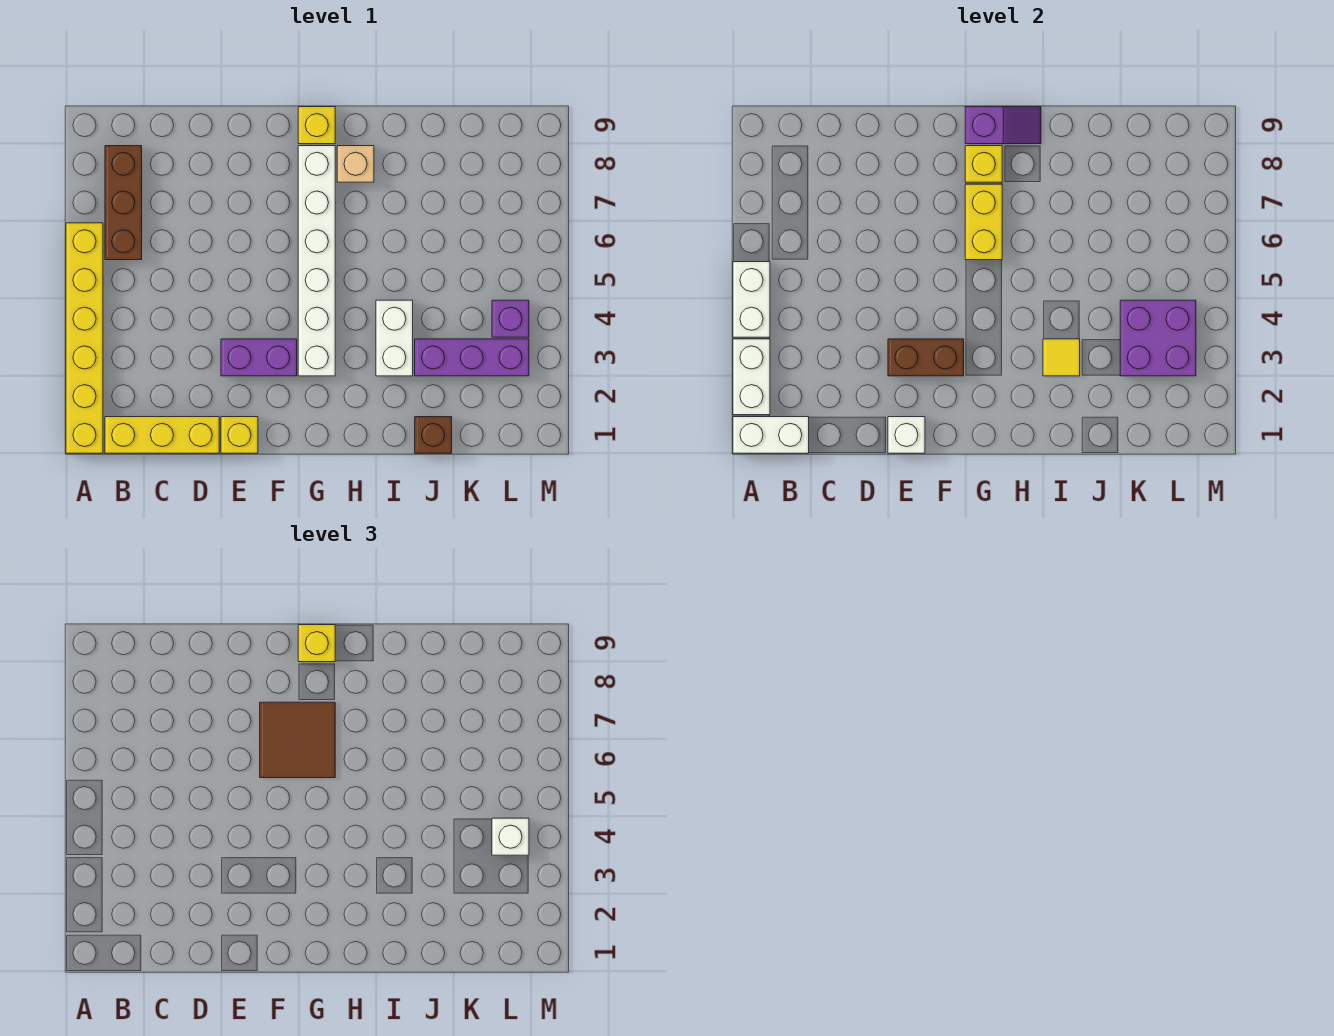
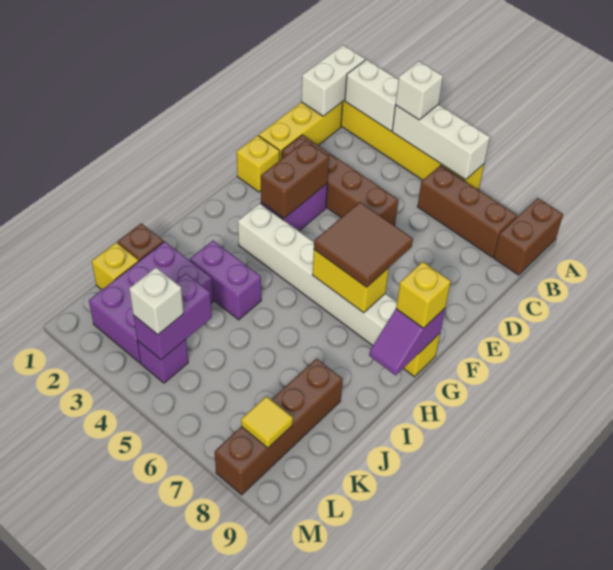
white brick A4:A5 level 2 -> white brick A4:A6 level 2
none -> brown brick A9:B9 level 1
none -> brown brick D2:D5 level 1
white brick E1 level 2 -> white brick A4 level 3
yellow brick G8 level 2 -> yellow brick K1 level 1
tan brick H8 level 1 -> none
white brick I3:I4 level 1 -> purple brick I3:I4 level 1
yellow tile I3 level 2 -> yellow tile L8 level 2
purple brick J3:L3 level 1 -> purple brick J2:L3 level 1
none -> brown brick J8:M8 level 1
purple brick K3:L4 level 2 -> purple brick K4:L4 level 2

